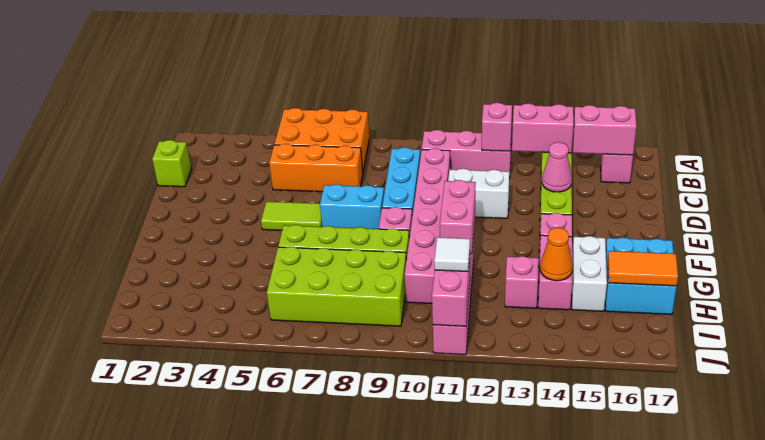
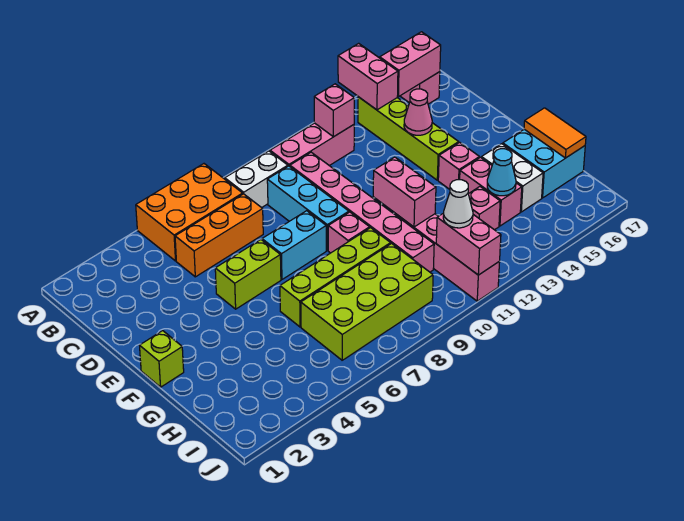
pink brick B13:B14 level 2 -> pink brick A14:B14 level 2
lime brick C1 level 1 -> lime brick F1 level 1
white brick D11:D12 level 1 -> white brick B8:B9 level 1
lime tile E5:E6 level 1 -> lime brick E5:E6 level 1
orange cone H14 level 2 -> cyan cone H14 level 2
orange tile H16:H17 level 2 -> orange tile G17:H17 level 2
white tile I11 level 3 -> white cone I11 level 3

